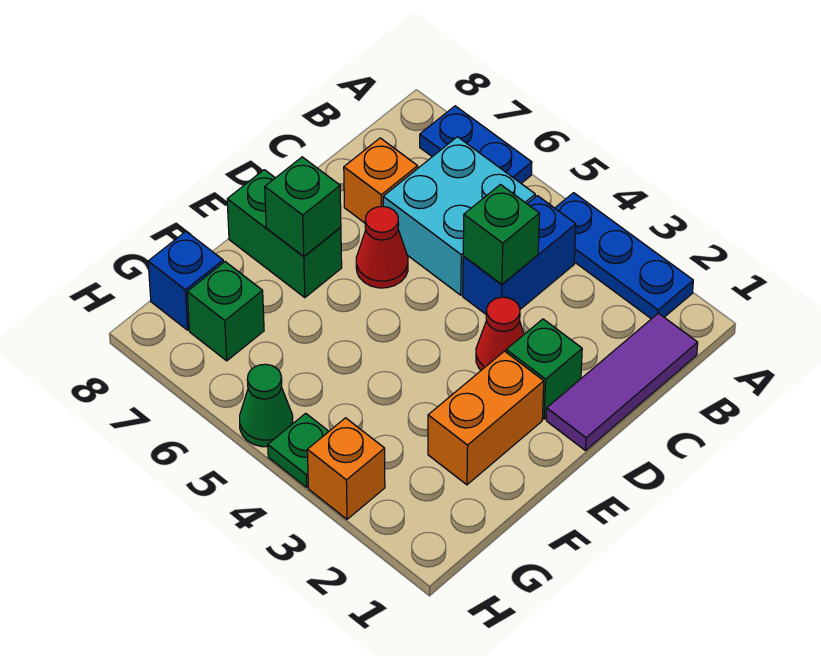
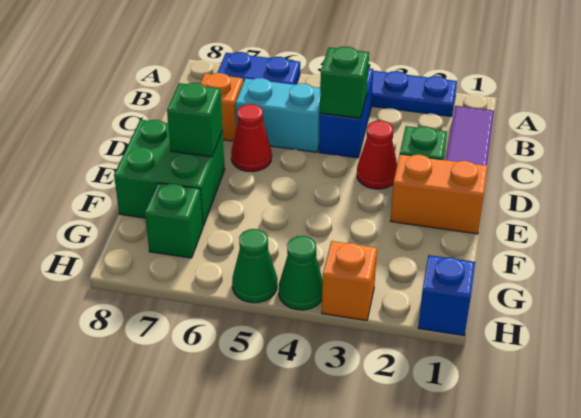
cyan brick B5:C6 level 1 -> cyan brick C5:C6 level 1
orange brick E2:F2 level 1 -> orange brick E1:E2 level 1
green brick E7:E8 level 1 -> green brick E7:F8 level 1
blue brick G8 level 1 -> blue brick H1 level 1
green plate H4 level 1 -> green cone H4 level 1

